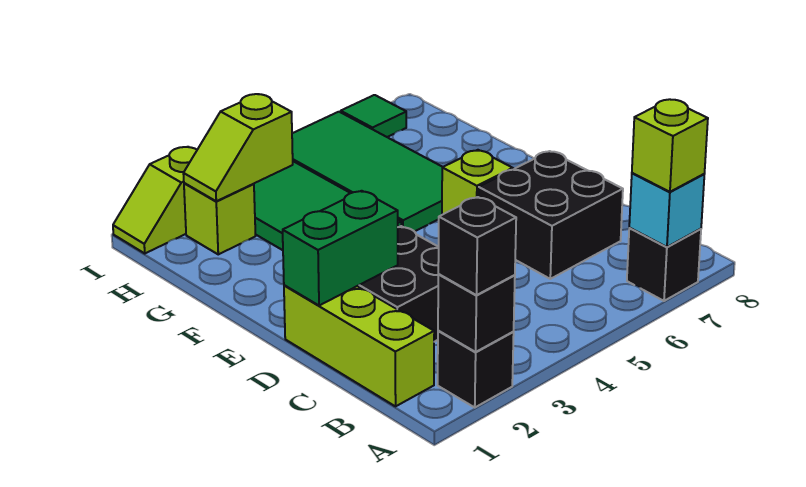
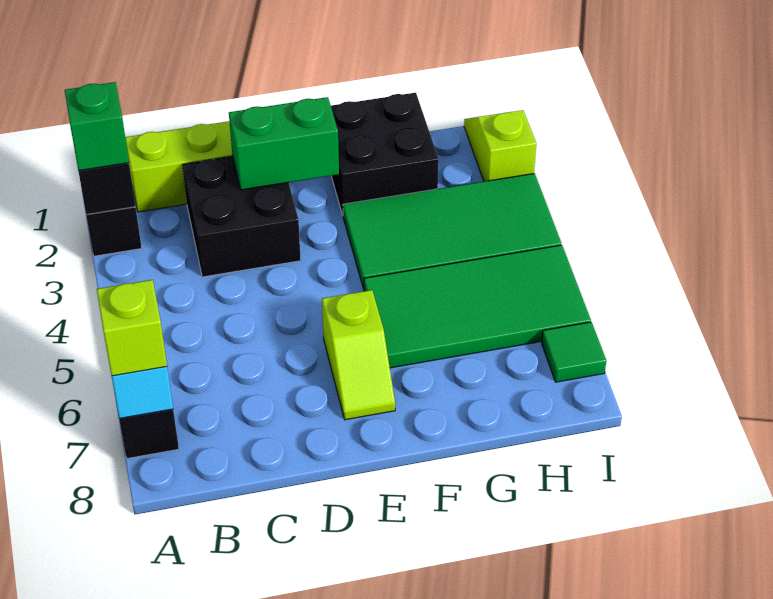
black brick A2 level 3 -> green brick A2 level 3
black brick C6:D7 level 1 -> black brick F1:G2 level 1
green brick D1:D2 level 2 -> green brick D2:E2 level 2
lime brick H2 level 1 -> none
lime slope H2:H3 level 2 top 3 -> none

